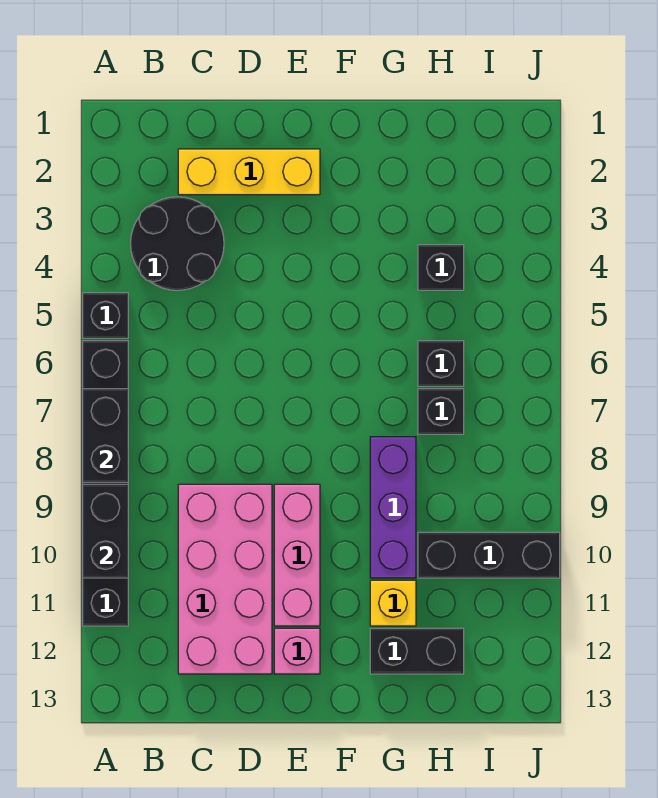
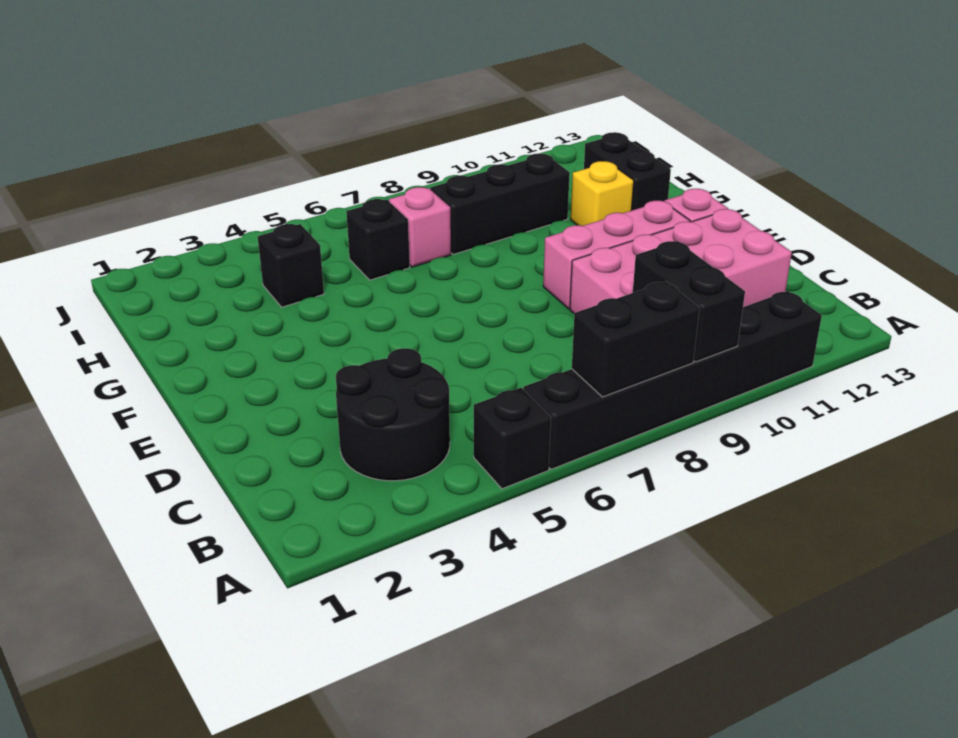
black brick A9:A10 level 2 -> black brick A9:B9 level 2
yellow brick C2:E2 level 1 -> none
purple brick G8:G10 level 1 -> none
black brick H7 level 1 -> pink brick H7 level 1
black brick H10:J10 level 1 -> black brick H8:H10 level 1

